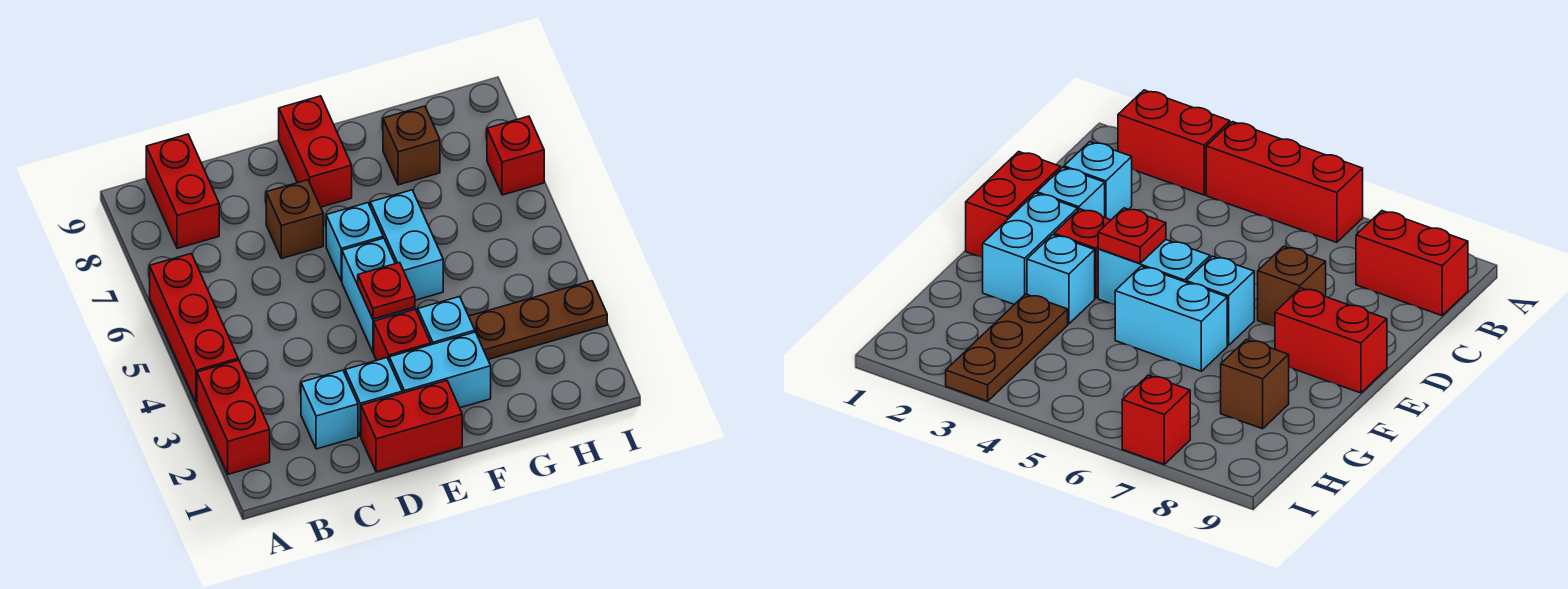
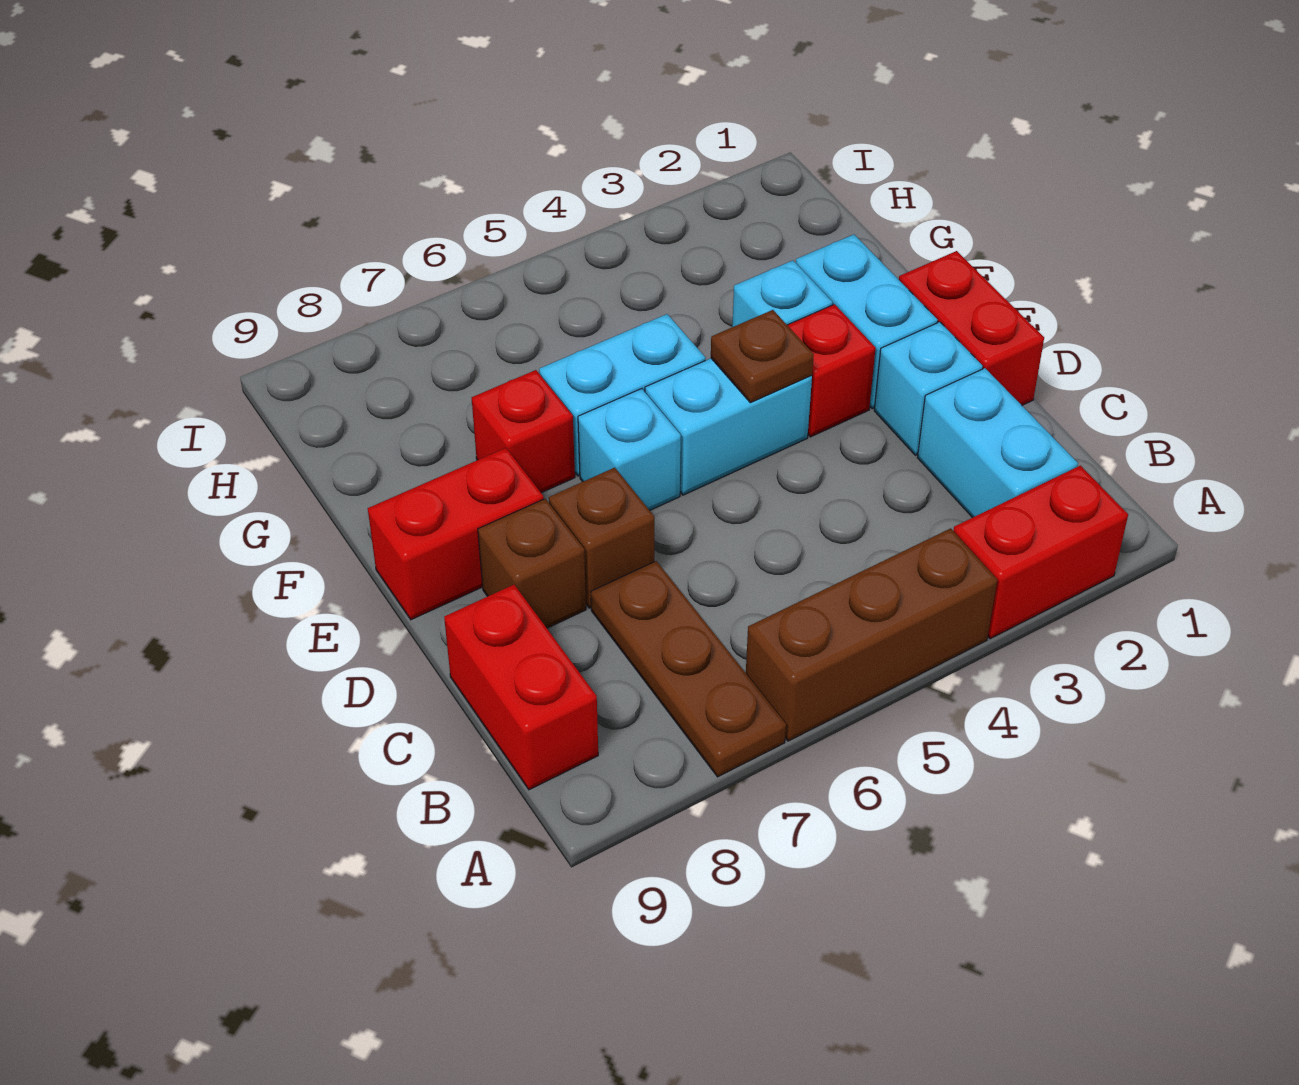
red brick A4:A6 level 1 -> brown brick A4:A6 level 1
red brick B8:B9 level 1 -> red brick B9:C9 level 1
cyan brick C2 level 1 -> cyan brick B2:C2 level 1
red plate E4 level 2 -> brown plate E4 level 2
brown plate G3:I3 level 1 -> brown plate A7:C7 level 1
brown brick G8 level 1 -> brown brick D8 level 1
red brick I7 level 1 -> red brick F7 level 1

